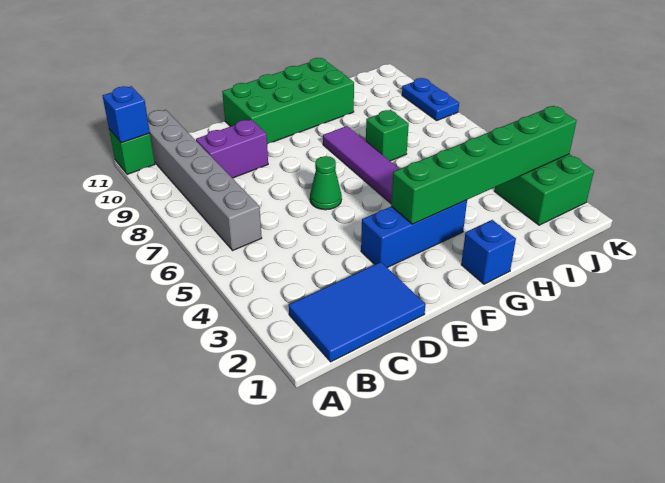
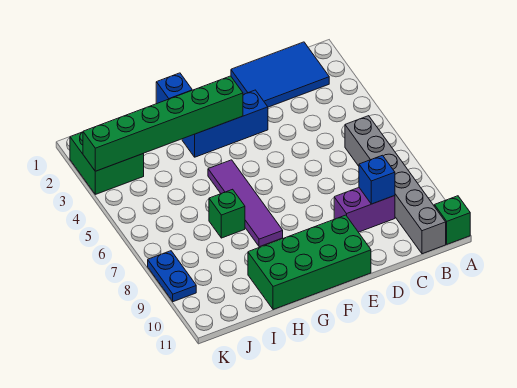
blue brick A11 level 2 -> blue brick C9 level 2
green cone E6 level 1 -> none

